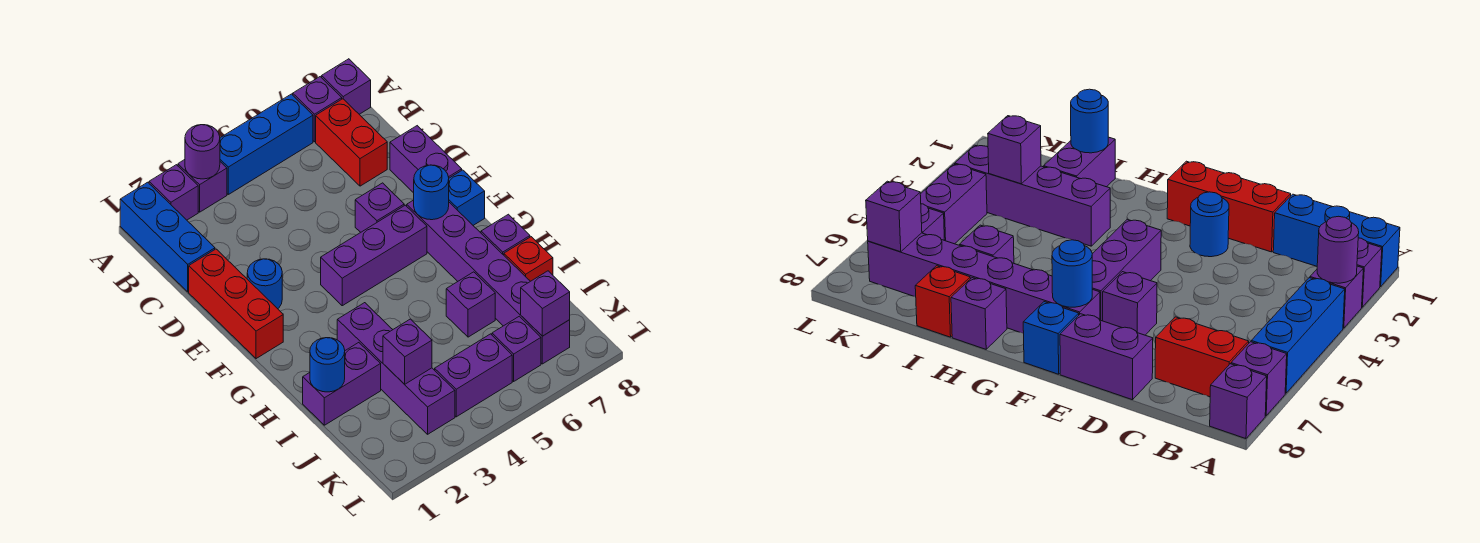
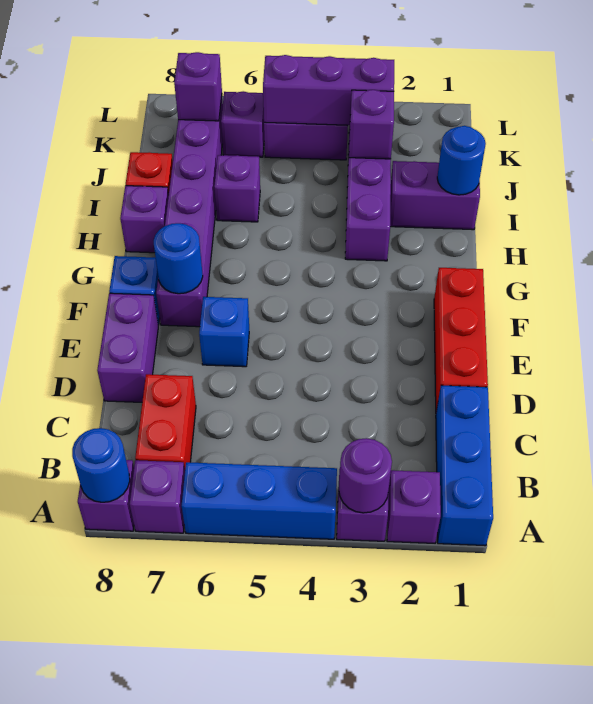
blue round brick E2 level 1 -> blue round brick A8 level 2
purple brick E6 level 1 -> blue brick E6 level 1
purple brick F4:F6 level 1 -> purple brick K3:K5 level 2

